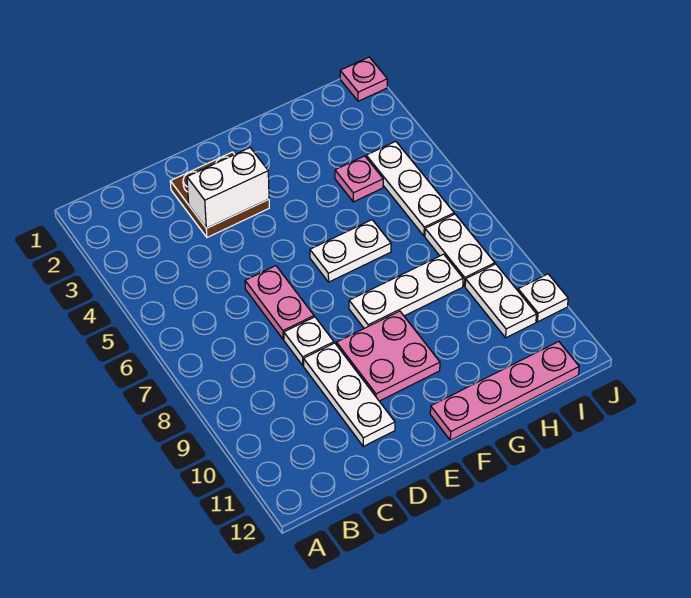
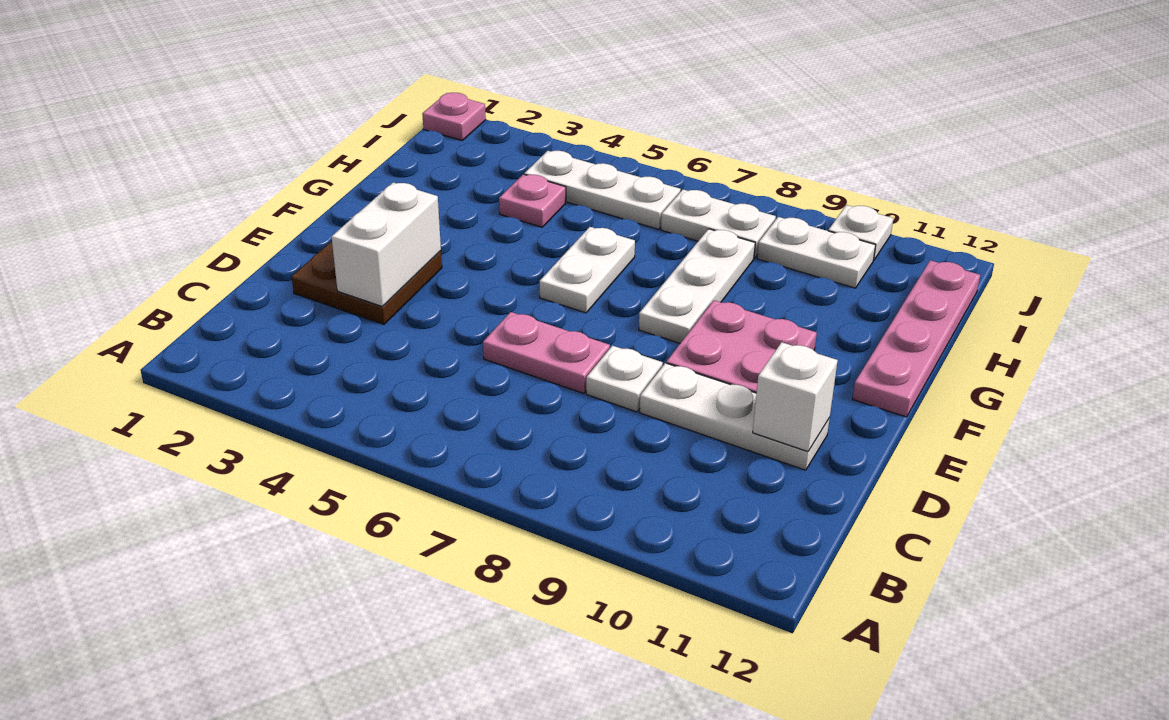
none -> white brick D11 level 2

